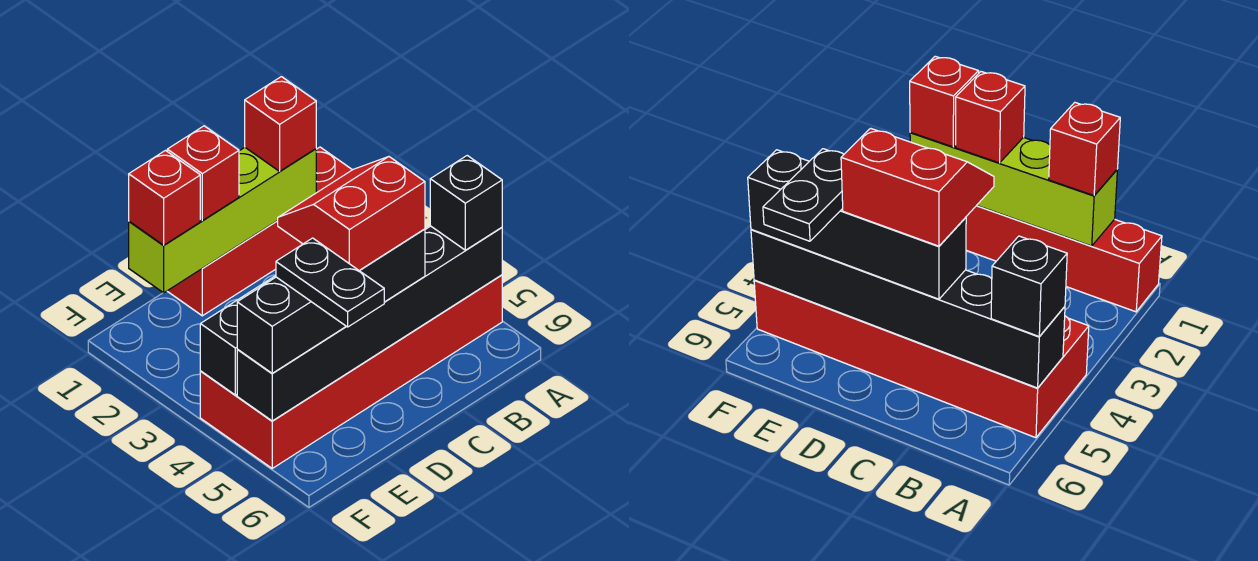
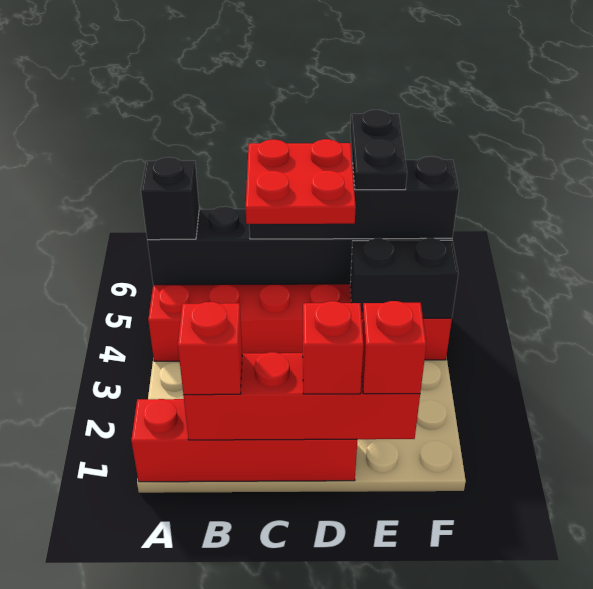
lime brick B1:E1 level 2 -> red brick B1:E1 level 2
red slope C4:D5 level 4 top 5 -> red plate C4:D5 level 4

